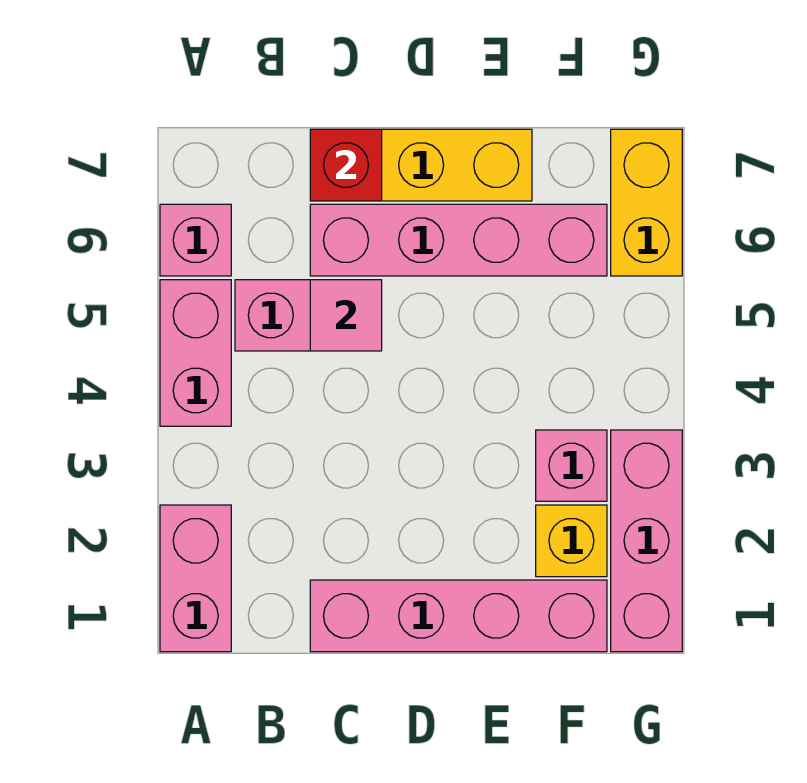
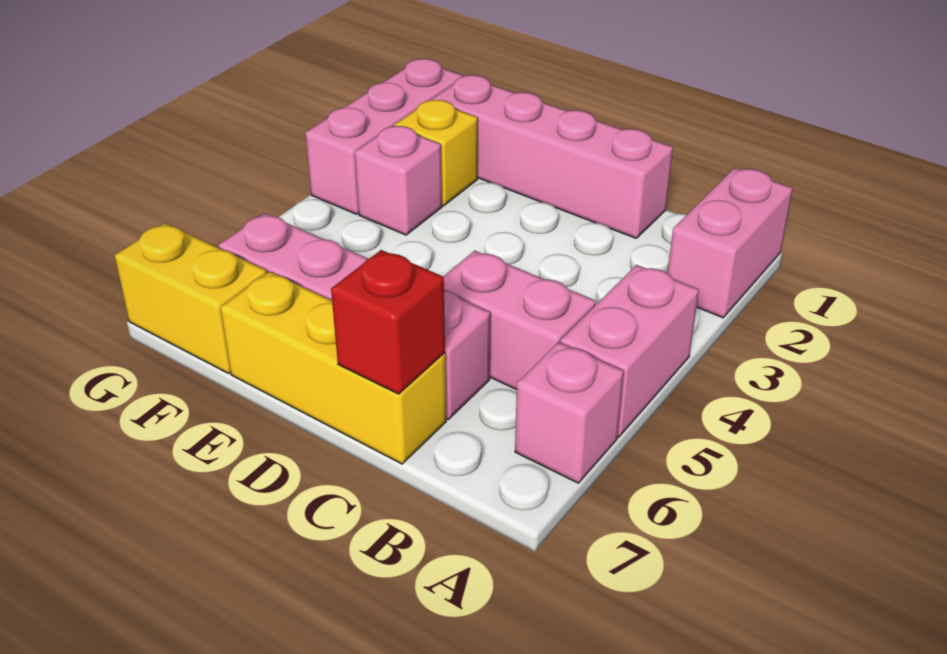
pink tile C5 level 2 -> none
yellow brick G6:G7 level 1 -> yellow brick F7:G7 level 1

